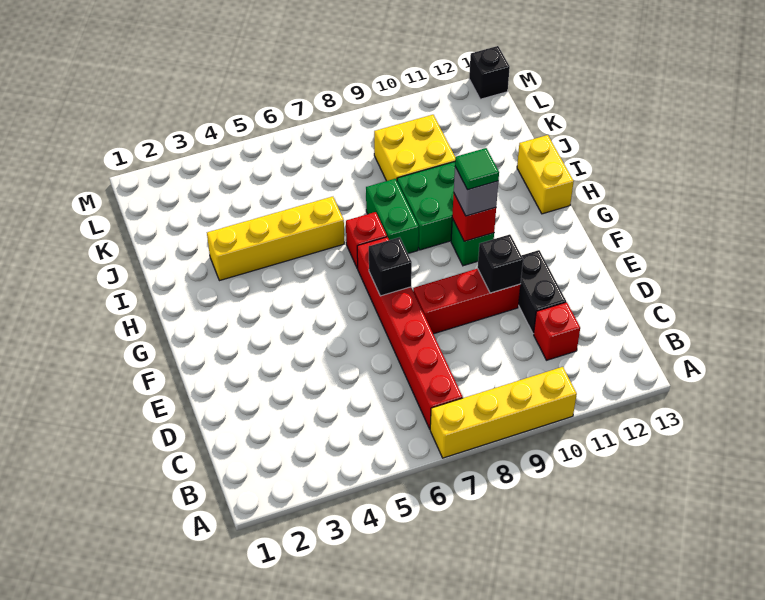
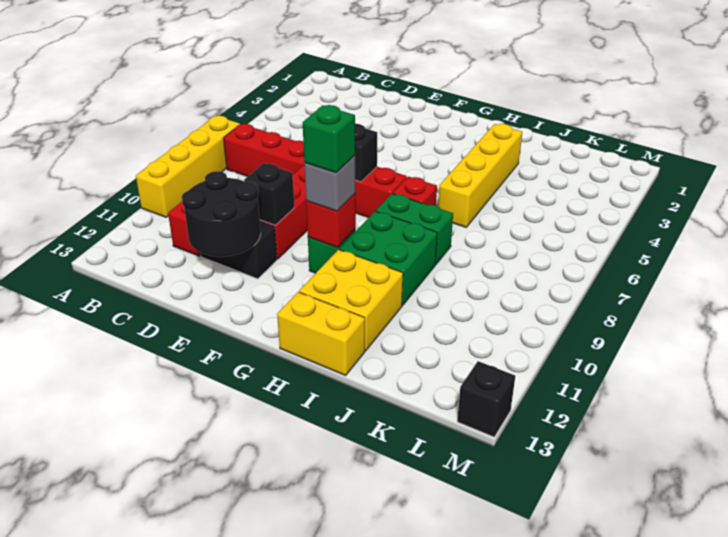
none -> black round brick D11:E12 level 2
green tile G10 level 4 -> green brick G10 level 4
yellow brick J9:K10 level 1 -> yellow brick H11:I12 level 1

